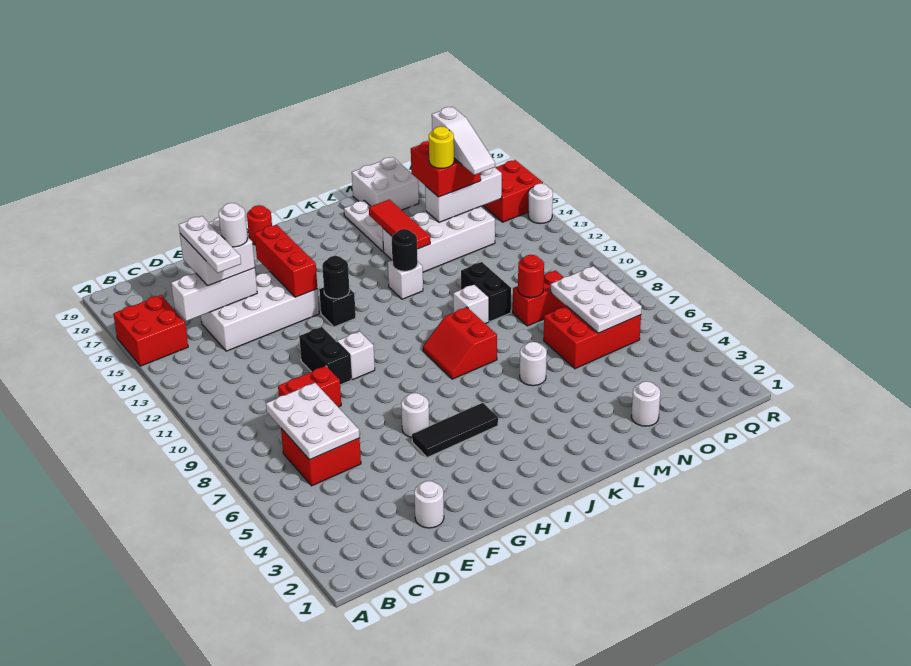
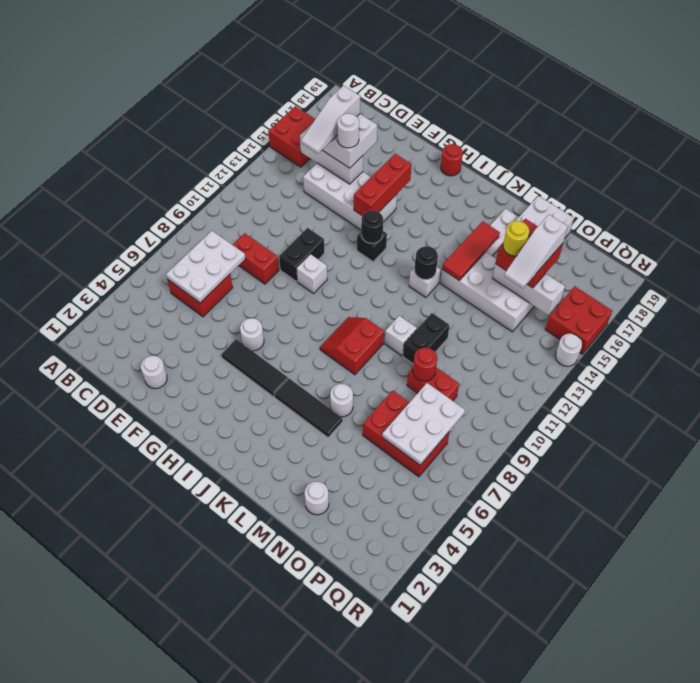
white plate D14:D16 level 4 -> white slope D14:D16 level 4 top 16
none -> black tile J5:L5 level 1

